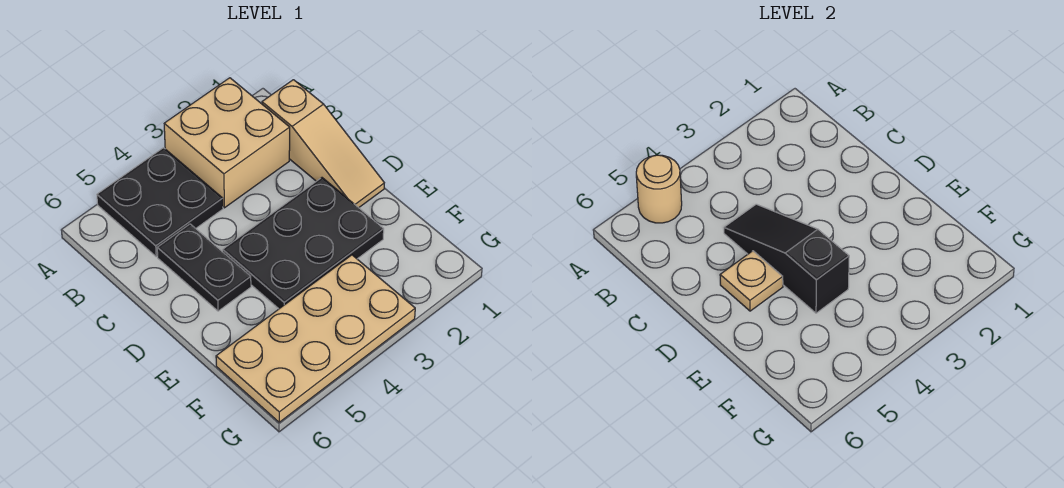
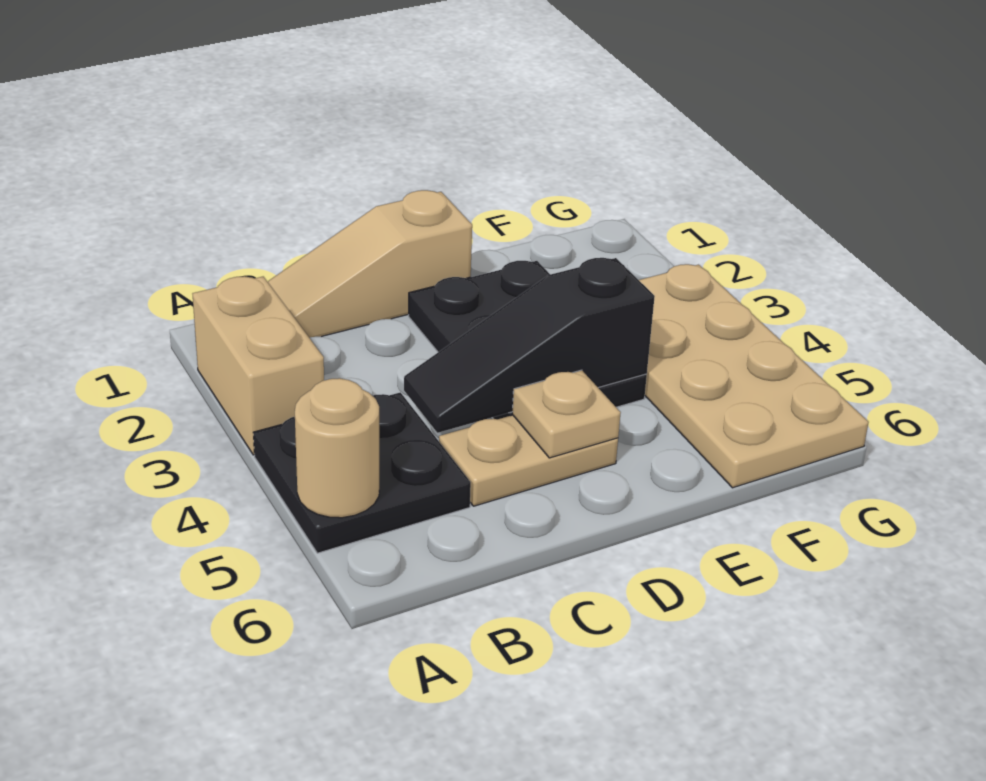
tan brick A2:B3 level 1 -> tan brick A2:A3 level 1
tan slope B1:D1 level 1 top B -> tan slope B1:D1 level 1 top D
black plate C5:D5 level 1 -> tan plate C5:D5 level 1

